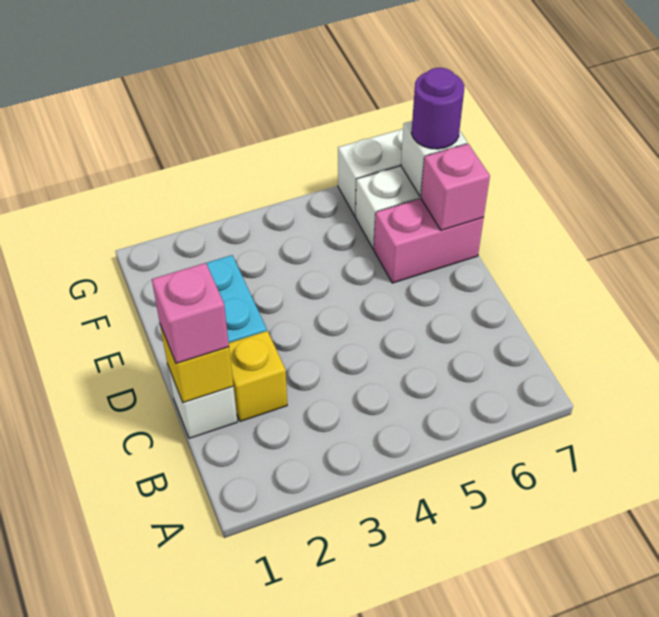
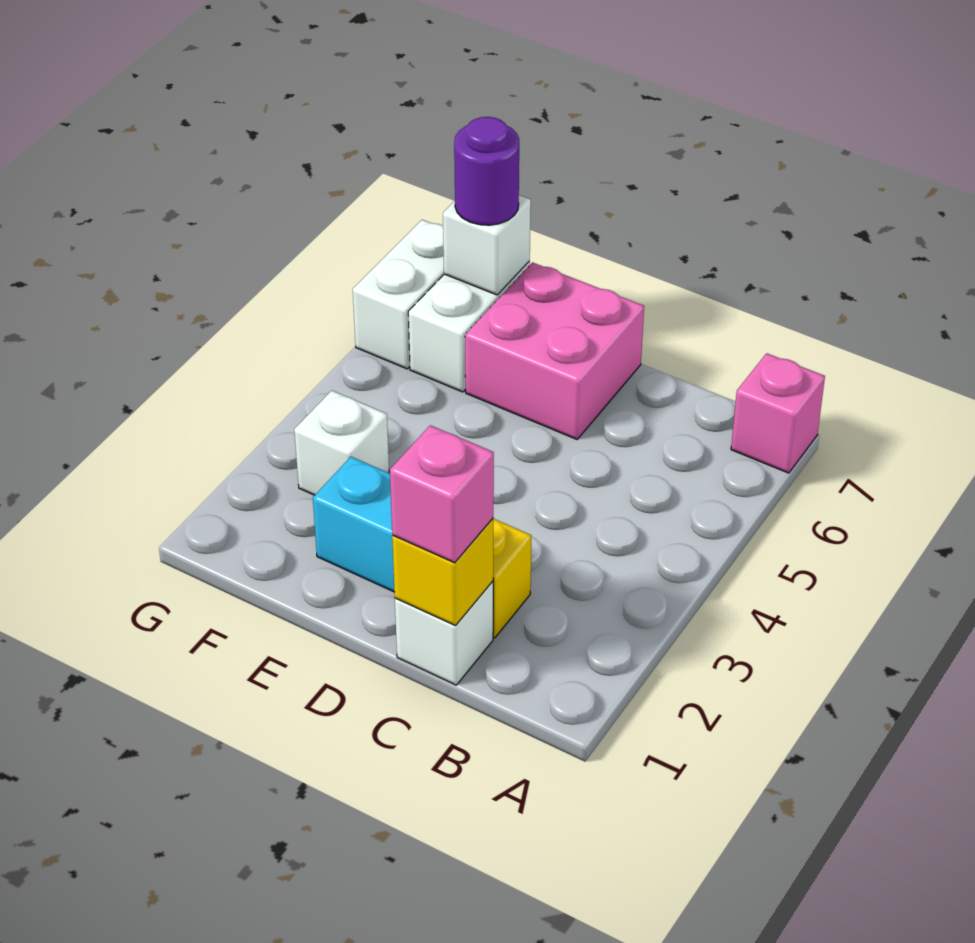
pink brick E6:E7 level 1 -> pink brick D6:E7 level 1
pink brick E7 level 2 -> pink brick A7 level 1
none -> white brick F3 level 1

